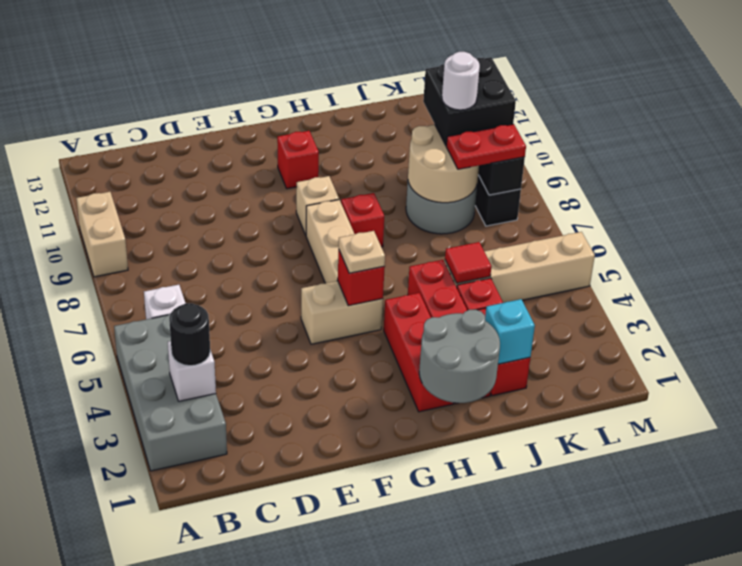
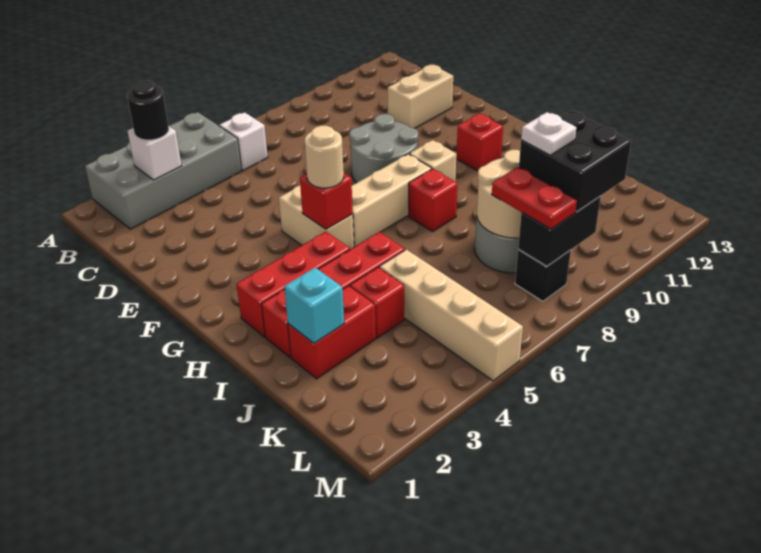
tan brick A9:A10 level 1 -> tan brick D11:D12 level 1
tan plate G5 level 3 -> tan round brick G5 level 3
grey round brick H1:I2 level 2 -> grey round brick E8:F9 level 1
red tile J5 level 2 -> none
white round brick K9 level 4 -> white plate K9 level 4

